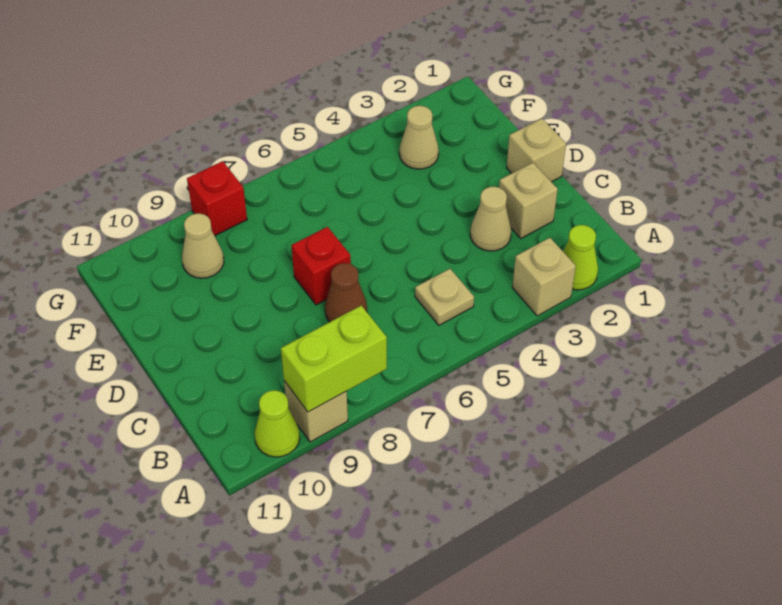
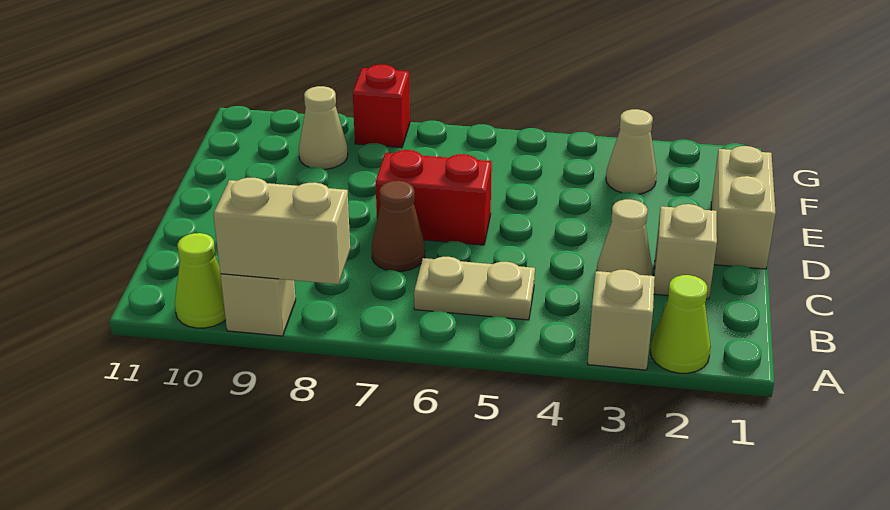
lime brick A8:A9 level 2 -> tan brick A8:A9 level 2
tan plate B5 level 1 -> tan plate B5:B6 level 1
tan brick D1 level 1 -> tan brick D1:E1 level 1
red brick D7 level 1 -> red brick D6:D7 level 1

